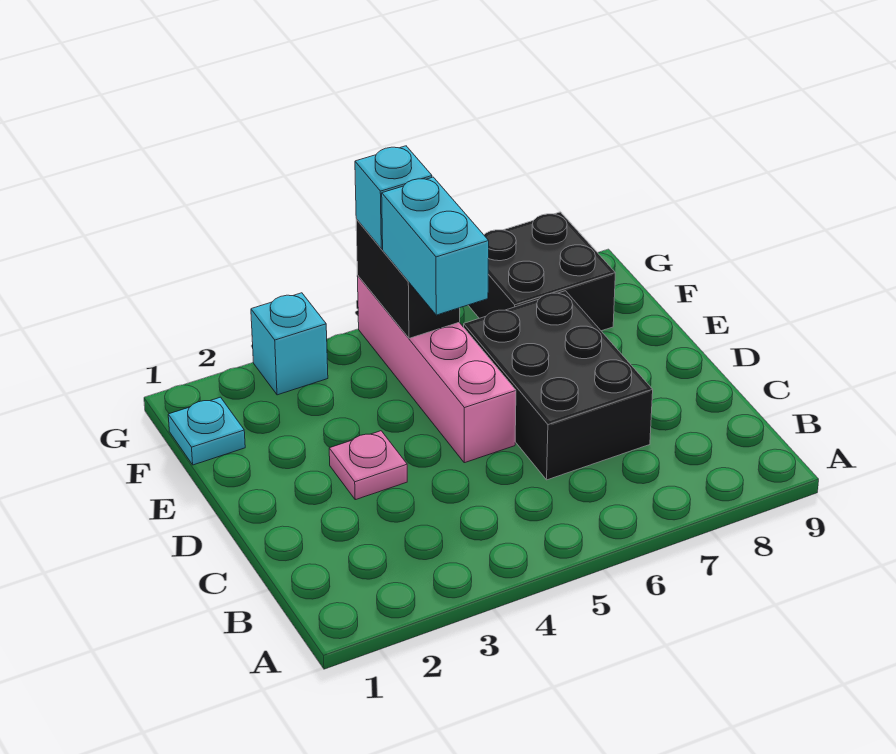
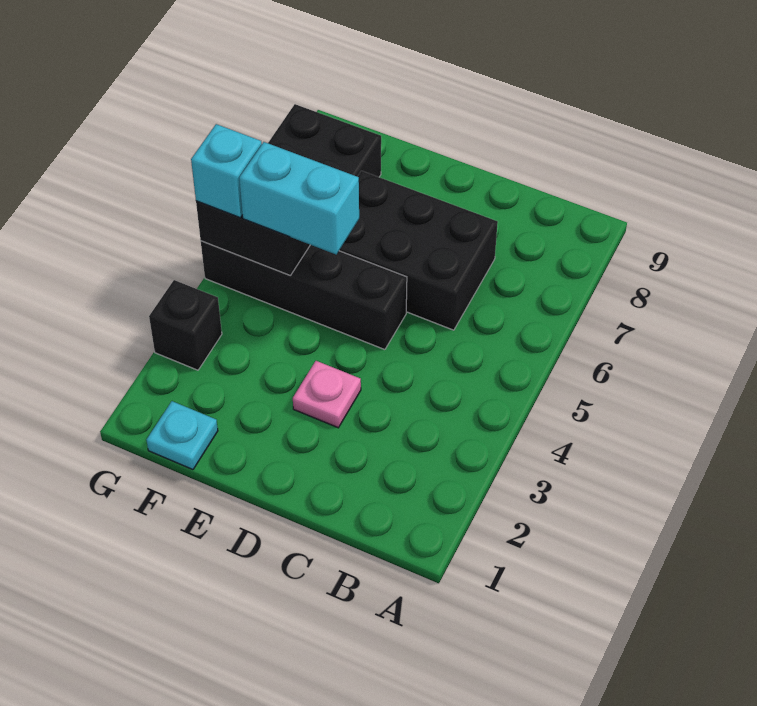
pink brick D5:G5 level 1 -> black brick D5:G5 level 1
cyan brick G3 level 1 -> black brick G3 level 1

